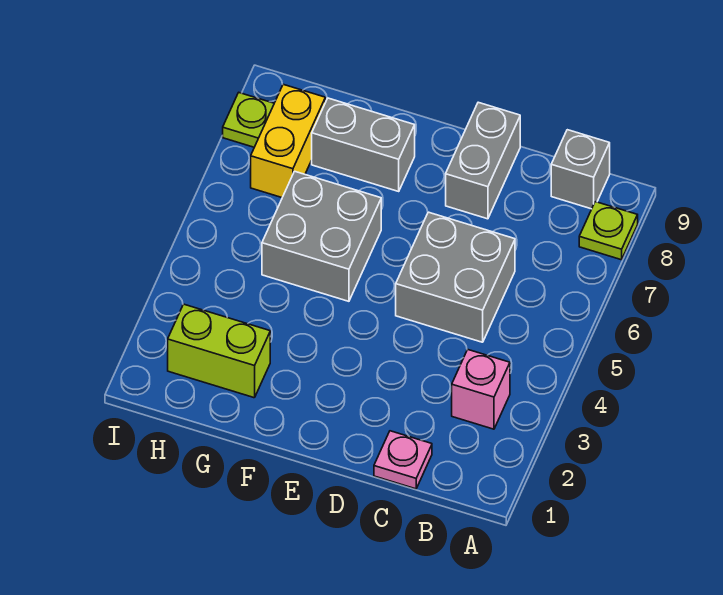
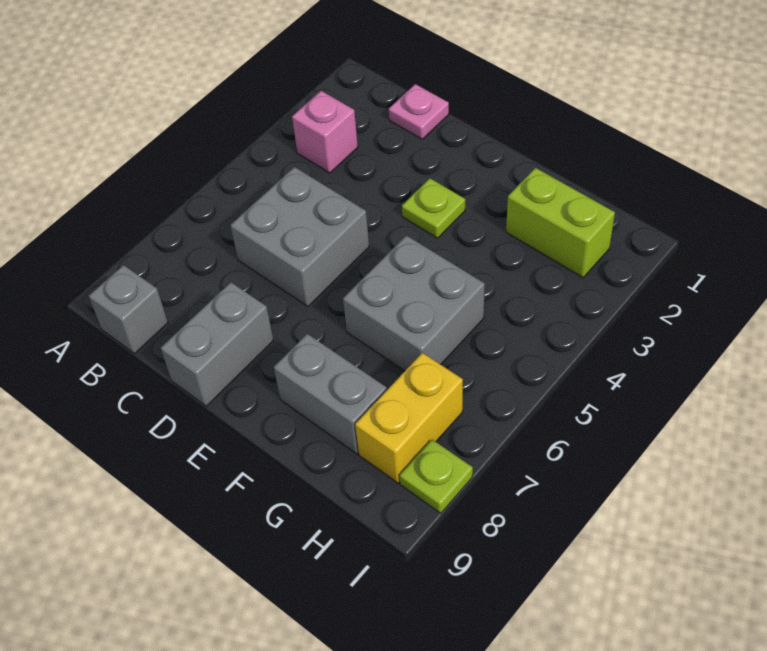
lime plate A8 level 1 -> lime plate E3 level 1

